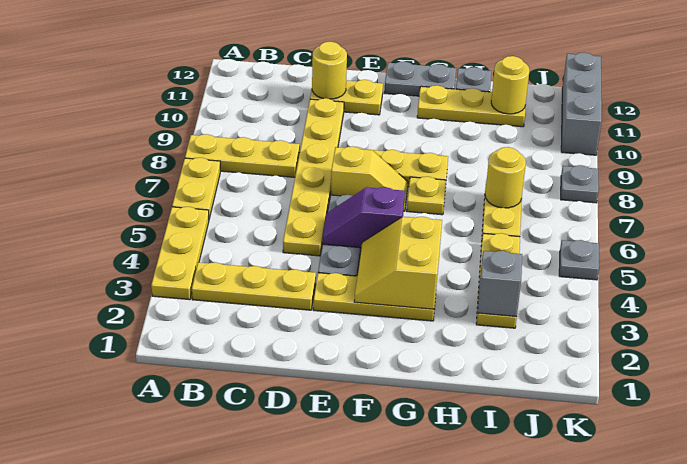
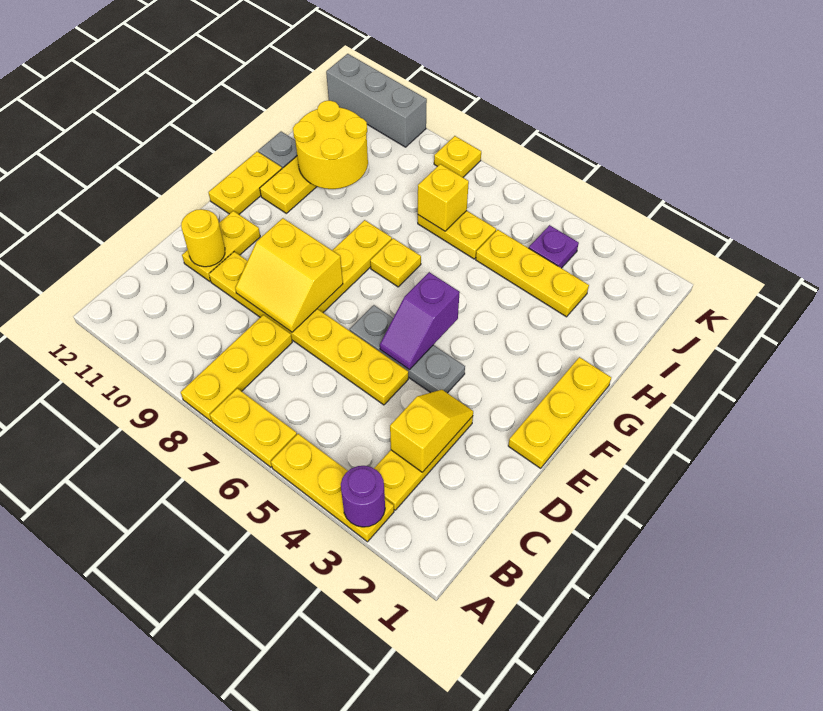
none -> purple round brick A3 level 2
yellow plate E3:G3 level 1 -> yellow plate E1:G1 level 1
yellow slope E7:F7 level 1 top E -> yellow slope C3:D3 level 2 top C
yellow slope F3:G4 level 2 top G -> yellow slope D8:E9 level 2 top E
grey plate F12:G12 level 1 -> yellow plate F12:G12 level 1
grey brick I3 level 2 -> none
yellow round brick I7 level 2 -> yellow brick I7 level 2
yellow round brick I11 level 2 -> yellow round brick H10:I11 level 2
none -> purple plate J4 level 1
grey plate K5 level 1 -> none
grey plate K8 level 1 -> yellow plate K8 level 1

